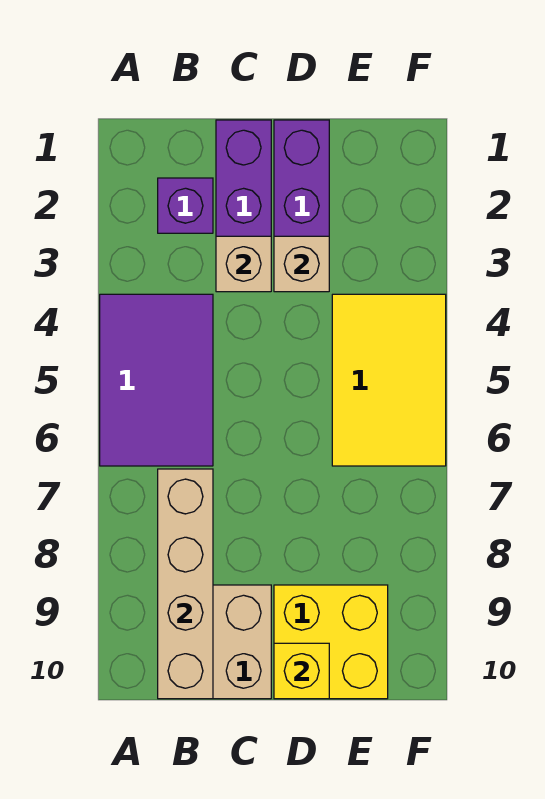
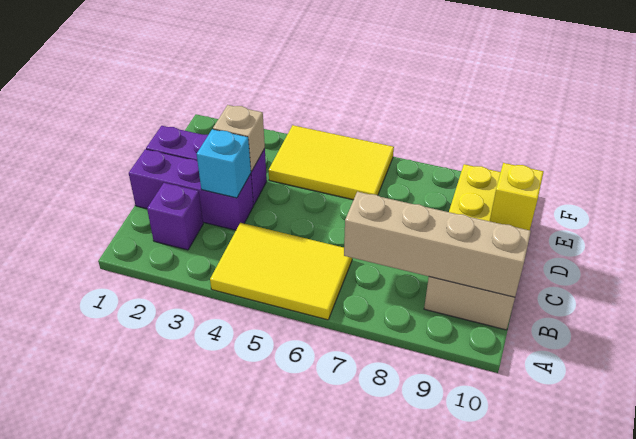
purple tile A4:B6 level 1 -> yellow tile A4:B6 level 1
tan brick C3 level 2 -> cyan brick C3 level 2

